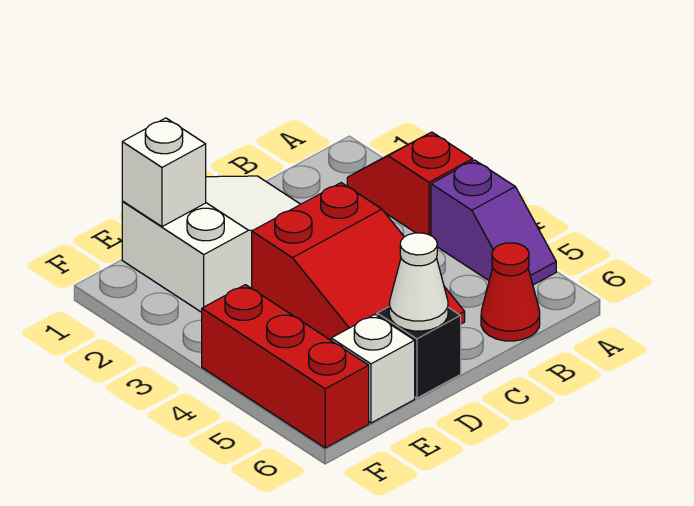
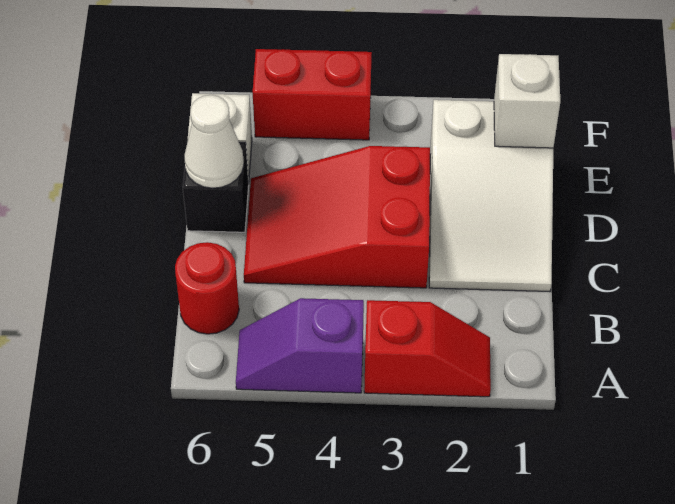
red cone B6 level 1 -> red round brick B6 level 1
red brick F4:F6 level 1 -> red brick F4:F5 level 1

